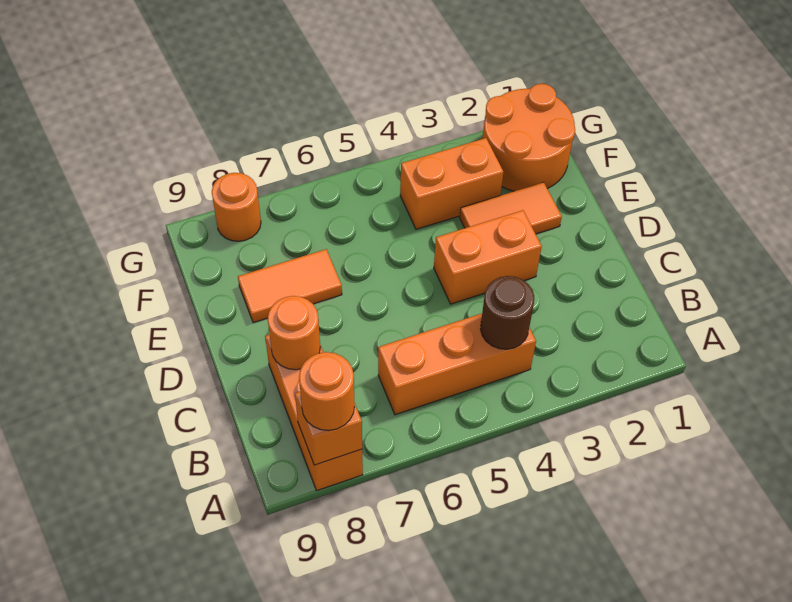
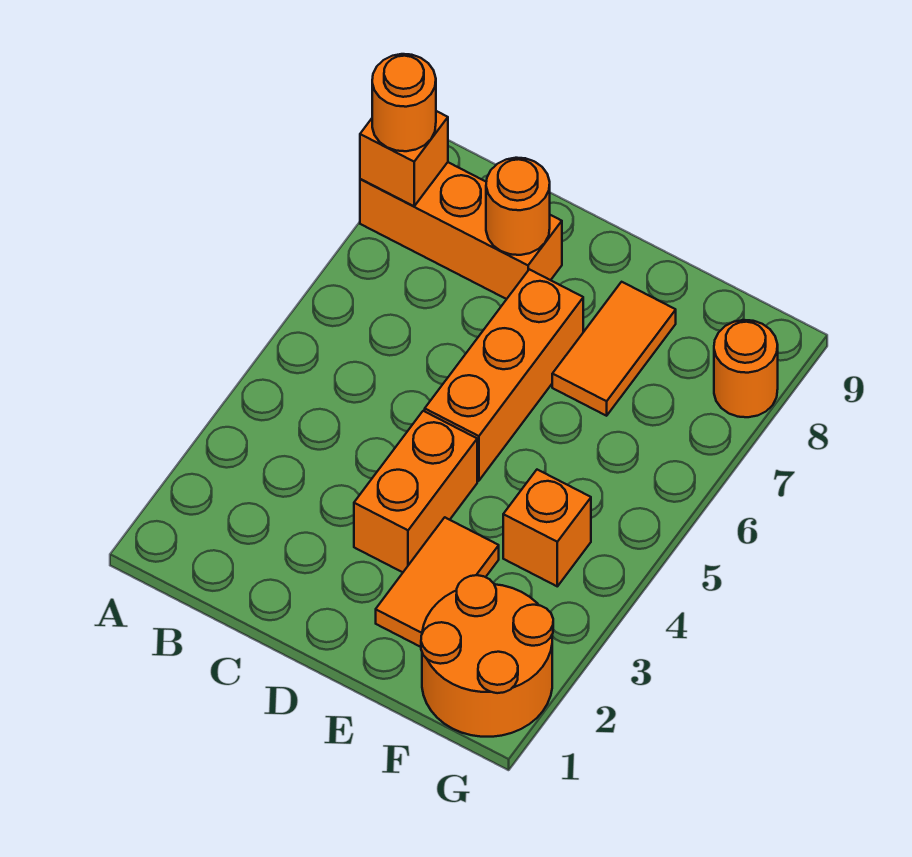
orange brick B4:B6 level 1 -> orange brick D5:D7 level 1
brown round brick B4 level 2 -> none
orange brick F3:F4 level 1 -> orange brick F4 level 1

